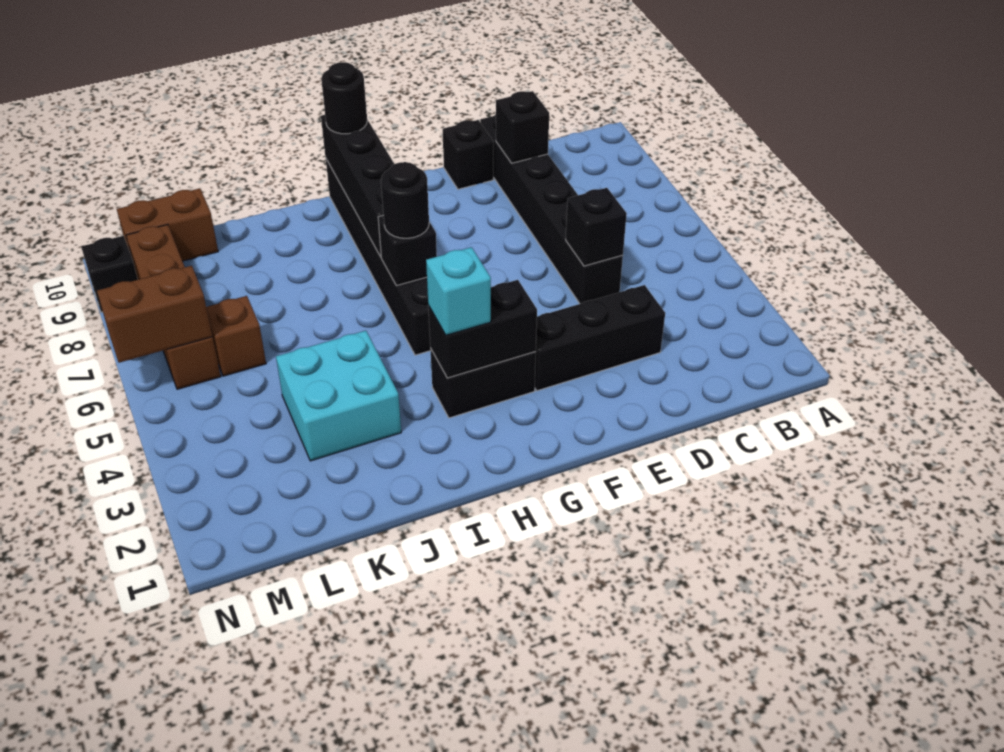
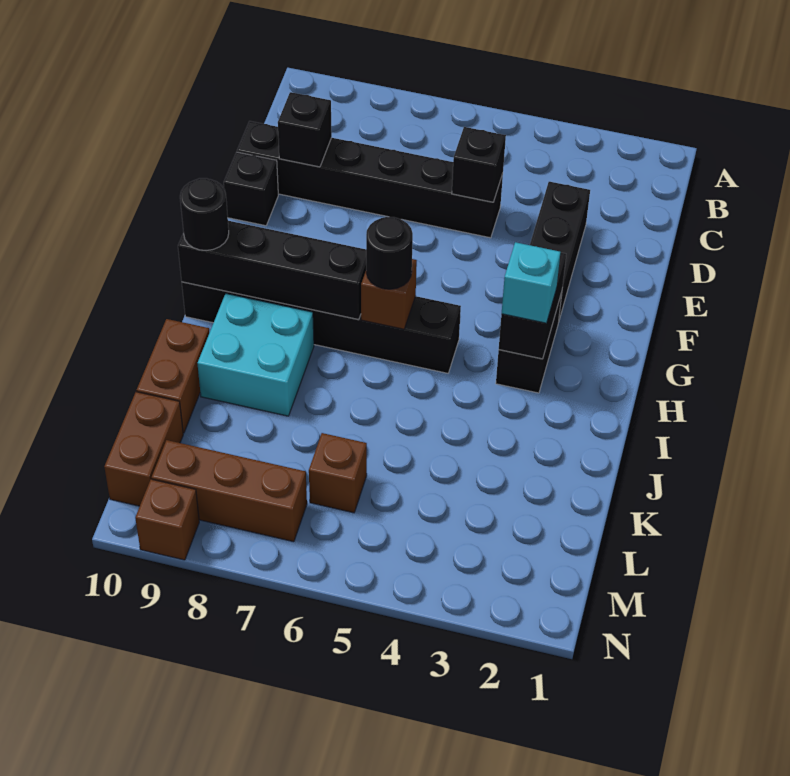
black brick H6 level 2 -> brown brick H6 level 2
cyan brick J3:K4 level 1 -> cyan brick I8:J9 level 1
brown brick M6:M9 level 1 -> brown brick M7:M9 level 1
brown brick M6:N6 level 2 -> brown brick J10:K10 level 1
black brick N9 level 1 -> brown brick N9 level 1

